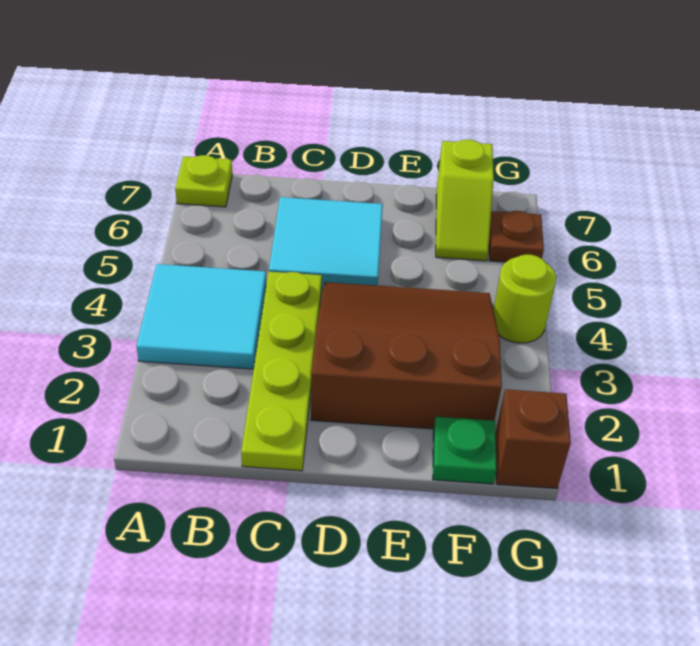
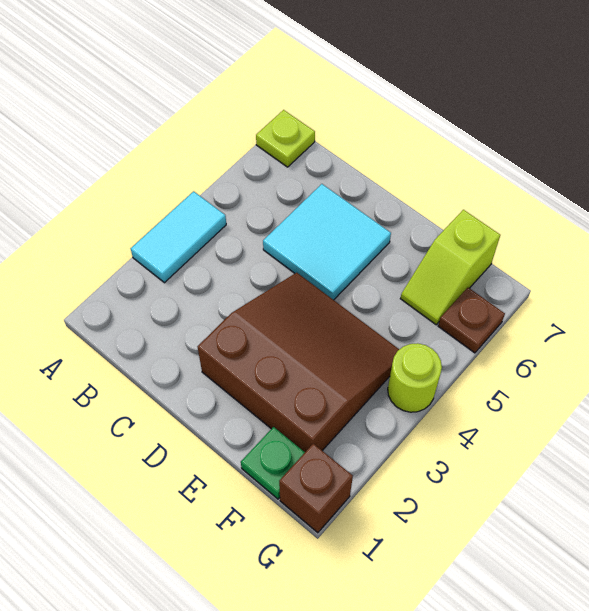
cyan tile A3:B4 level 1 -> cyan tile A3:A4 level 1
lime plate C1:C4 level 1 -> none

